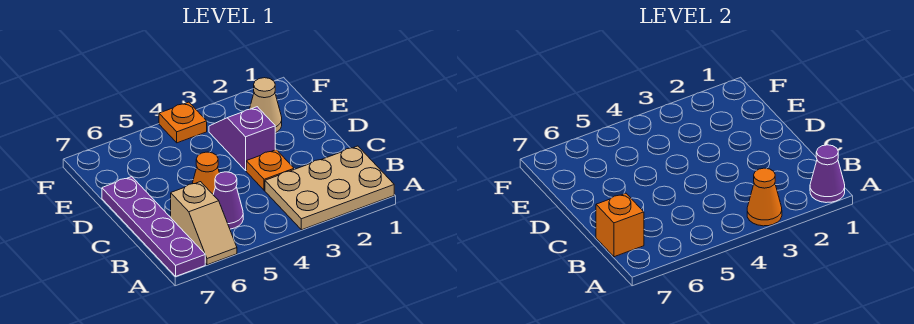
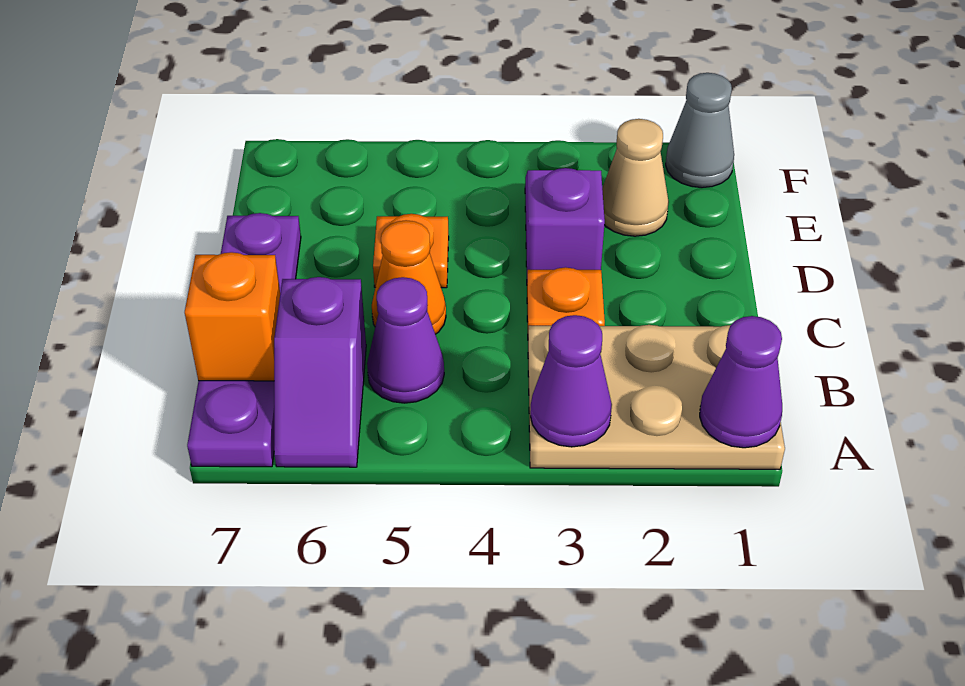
orange cone A3 level 2 -> purple cone A3 level 2
tan slope A6:B6 level 1 top B -> purple slope A6:B6 level 1 top B
none -> grey cone F1 level 1
orange plate F4 level 1 -> orange plate D5 level 1

